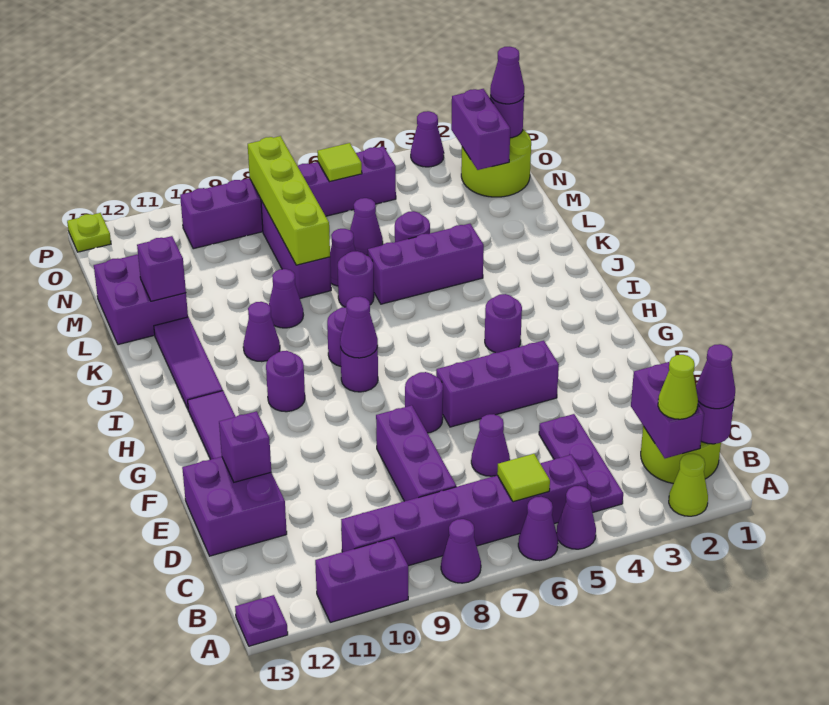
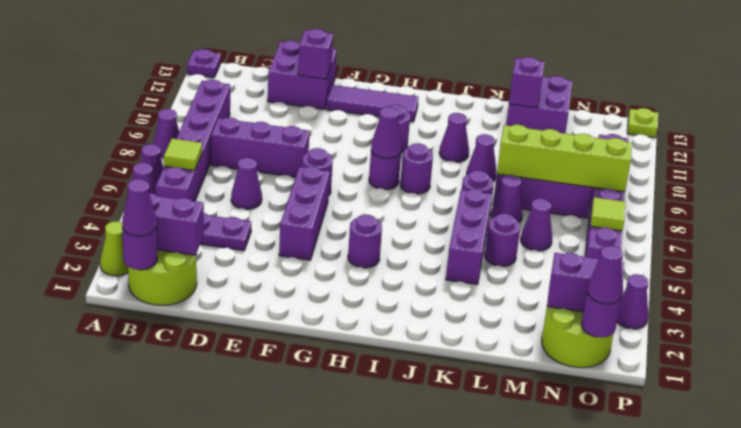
purple brick A10:A11 level 1 -> none
lime cone B2 level 3 -> none
purple tile I12:K12 level 1 -> none

